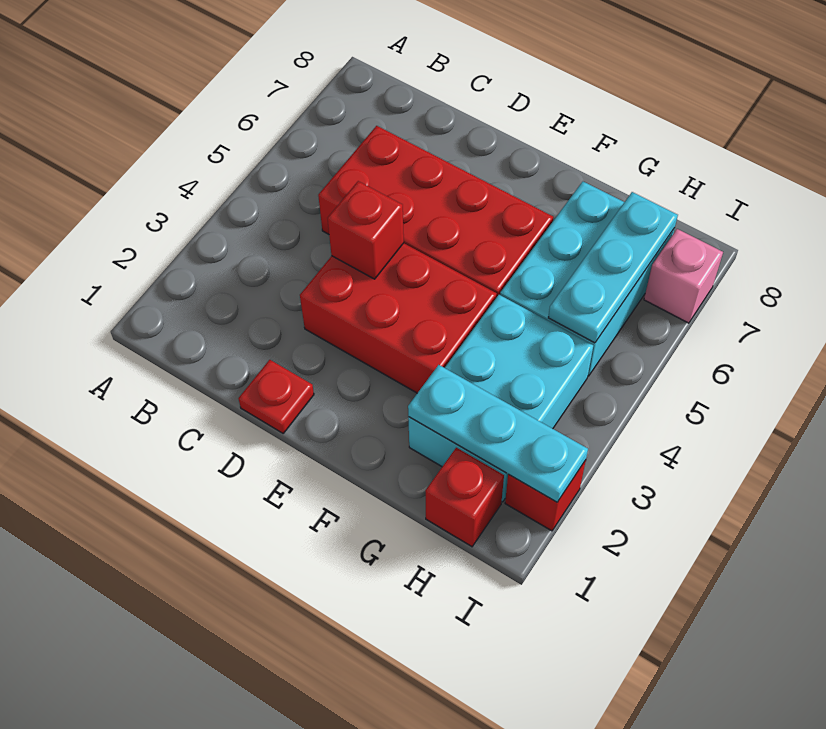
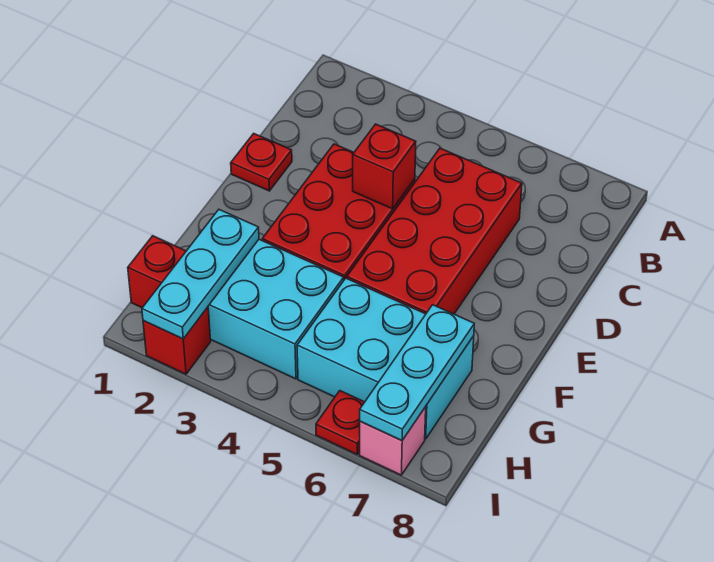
cyan plate H5:H7 level 2 -> cyan plate G7:I7 level 2
none -> red plate I6 level 1

